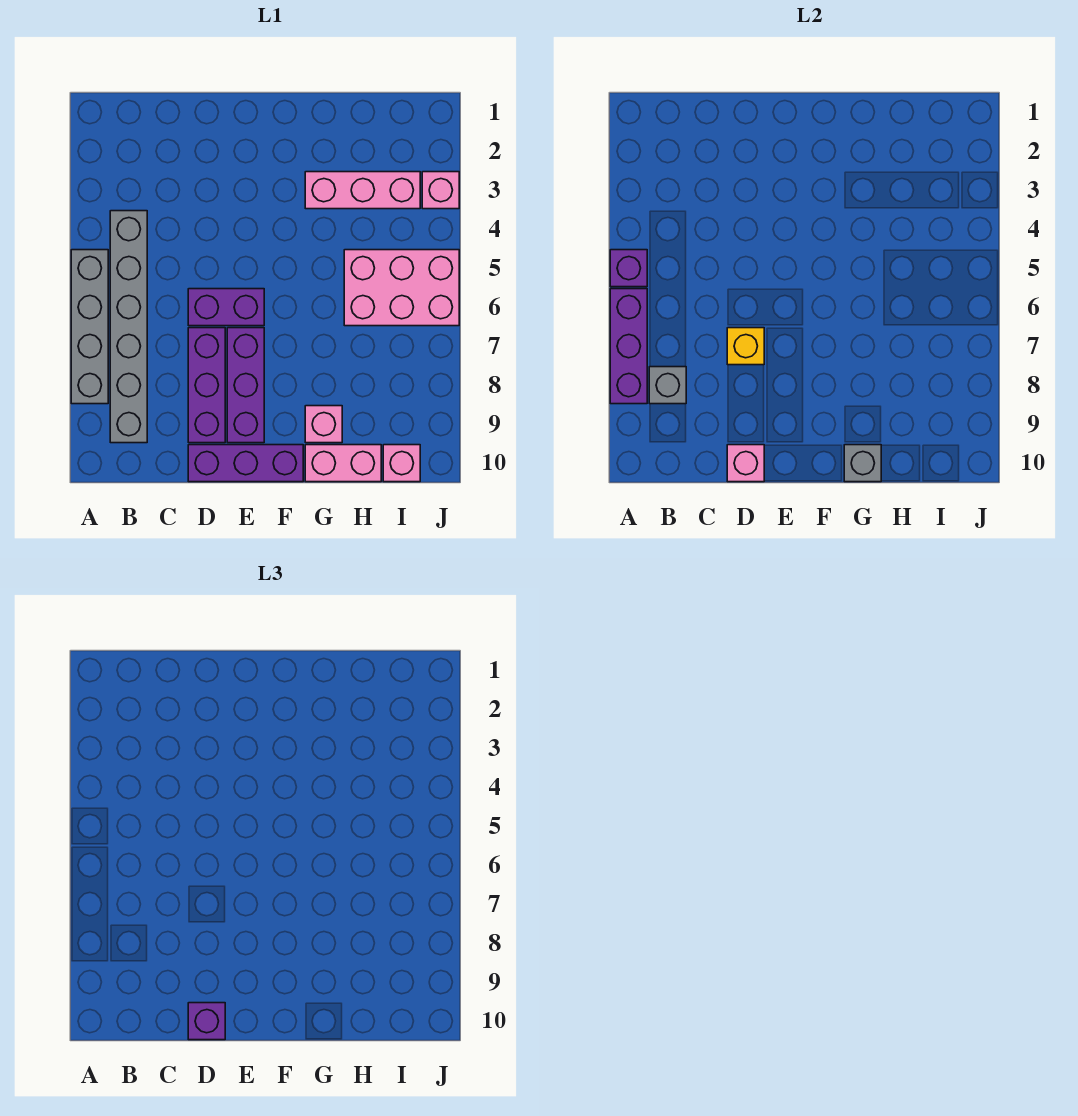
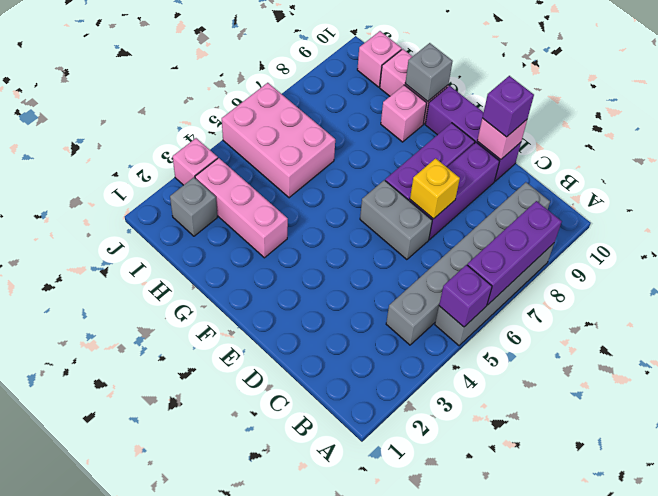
grey brick B8 level 2 -> grey brick I2 level 1
purple brick D6:E6 level 1 -> grey brick D6:E6 level 1

